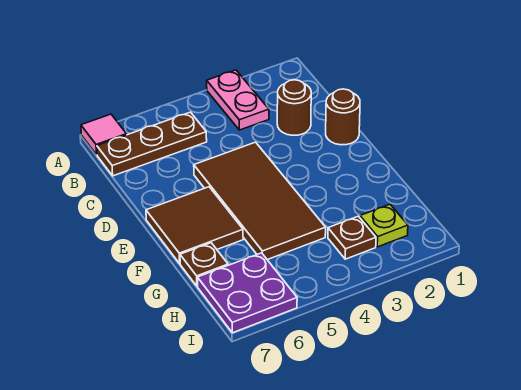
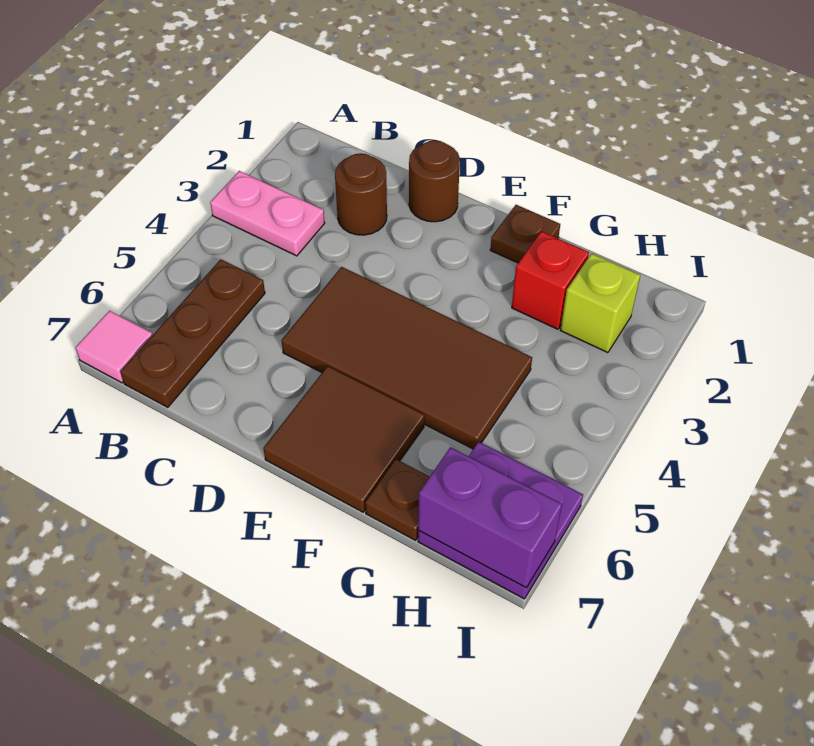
none -> red brick G2 level 1
lime plate H2 level 1 -> lime brick H2 level 1
brown plate H3 level 1 -> brown plate F1 level 1
none -> purple brick H7:I7 level 2

